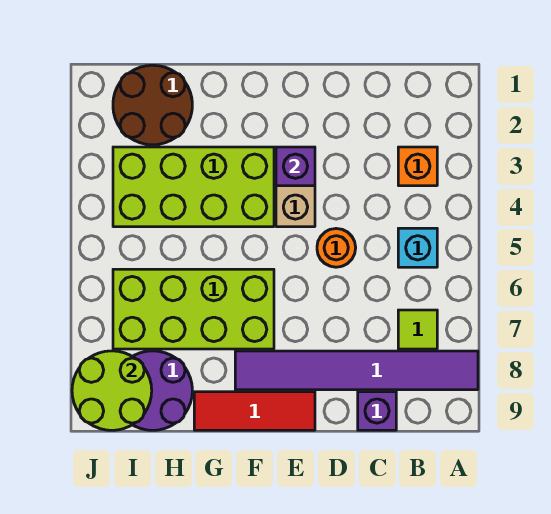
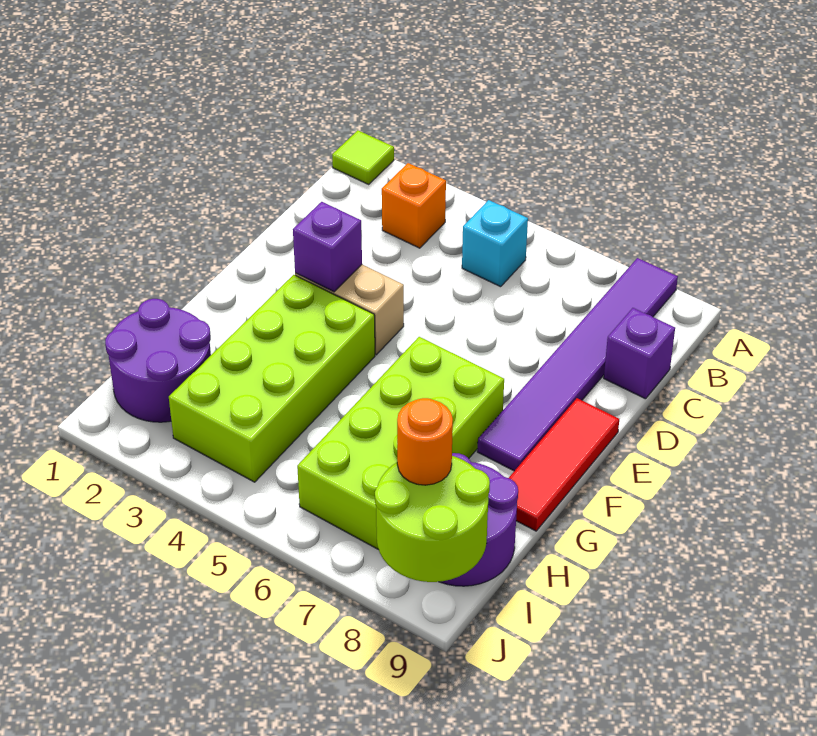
lime tile B7 level 1 -> lime tile A1 level 1
orange round brick D5 level 1 -> orange round brick I8 level 3
brown round brick H1:I2 level 1 -> purple round brick H1:I2 level 1

